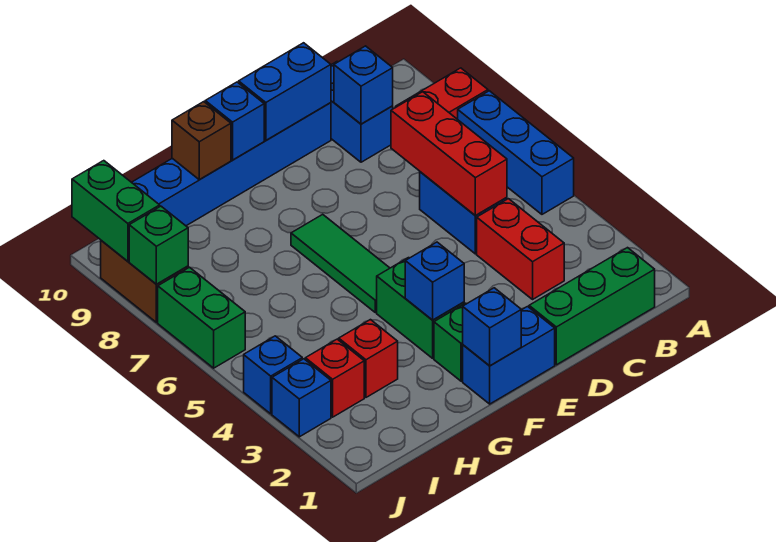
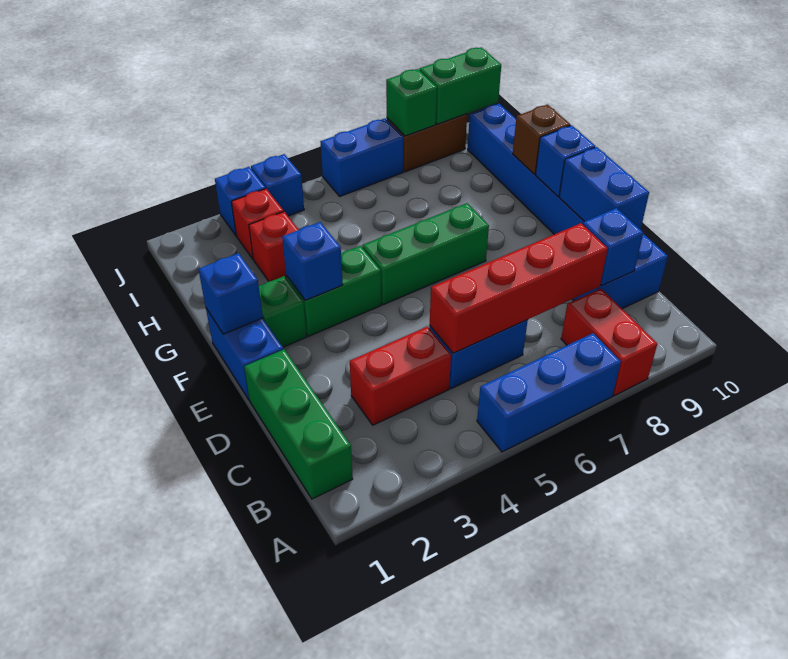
red brick C5:C7 level 2 -> red brick C5:C8 level 2
green tile F5:F7 level 1 -> green brick F5:F7 level 1
green brick J6:J7 level 1 -> blue brick J6:J7 level 1

